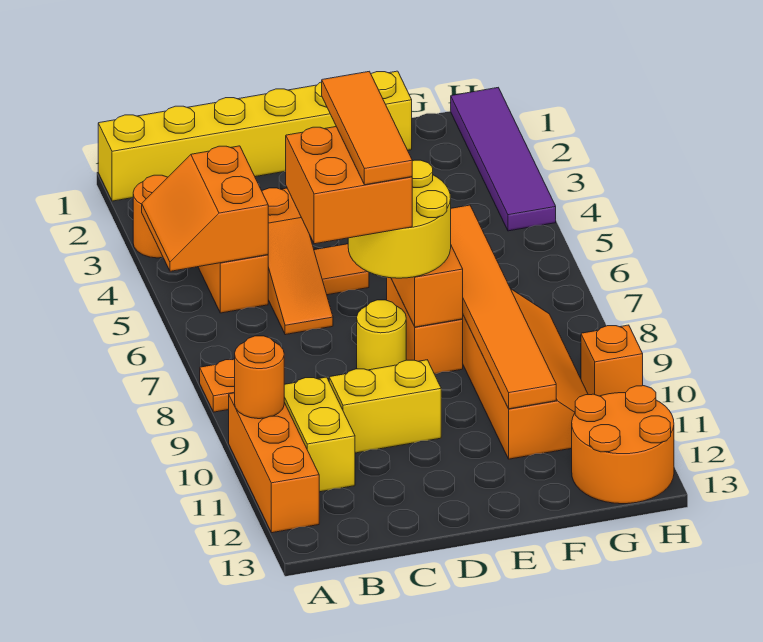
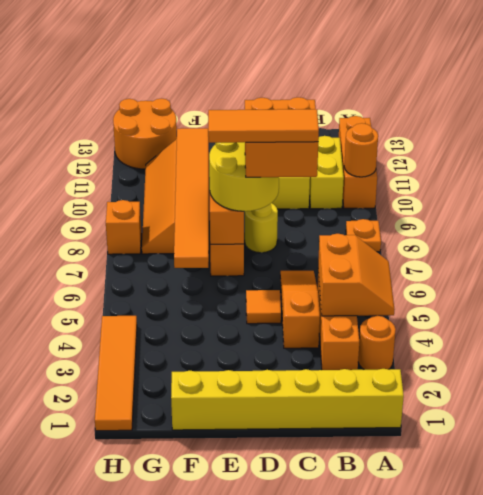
orange tile D6:D8 level 5 -> orange tile C7:E7 level 5
purple tile H1:H4 level 1 -> orange tile H1:H4 level 1
orange brick H10 level 1 -> orange brick H8 level 1

